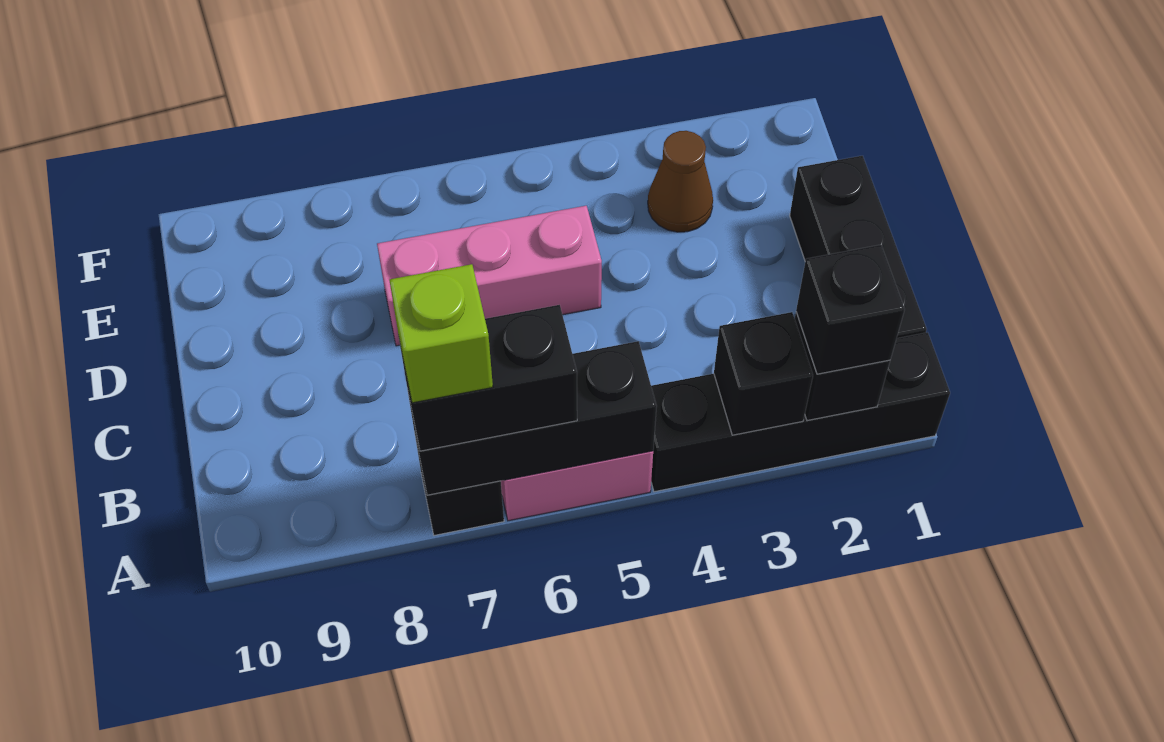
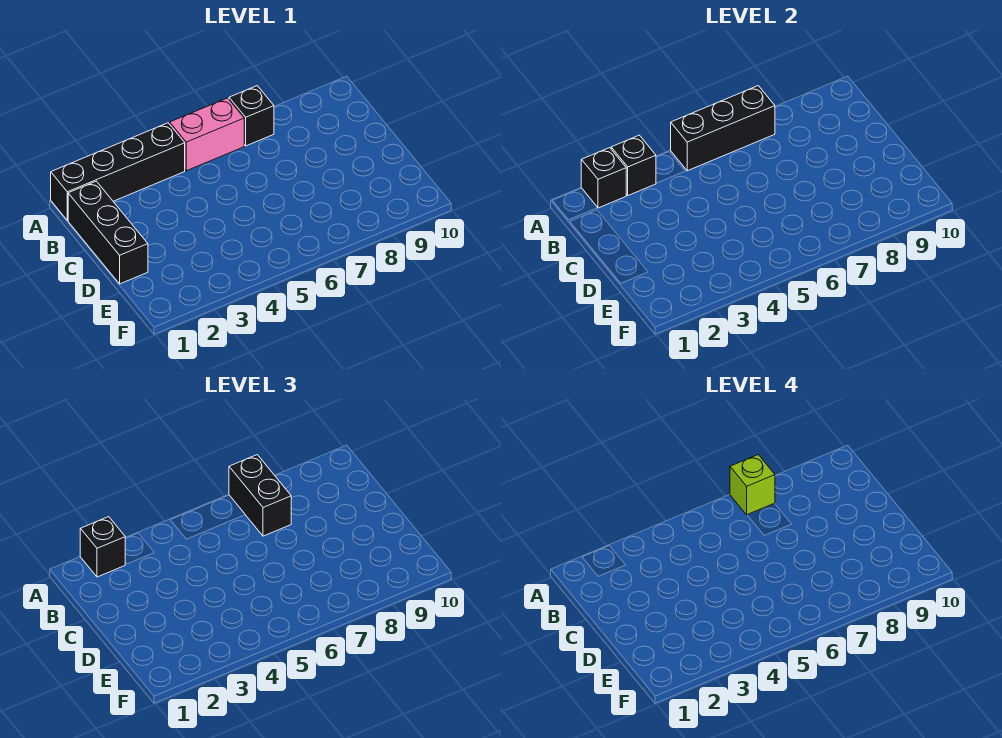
black brick A6:A7 level 3 -> black brick A7:B7 level 3
pink brick D5:D7 level 1 -> none
brown cone E3 level 1 -> none

